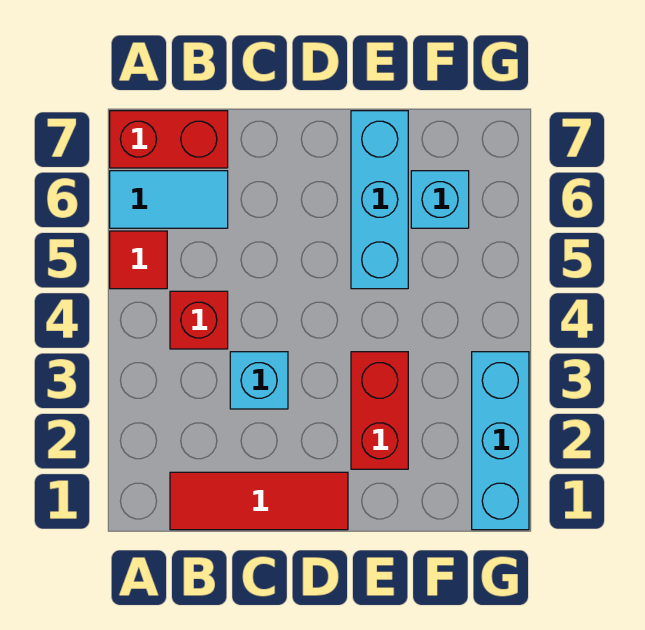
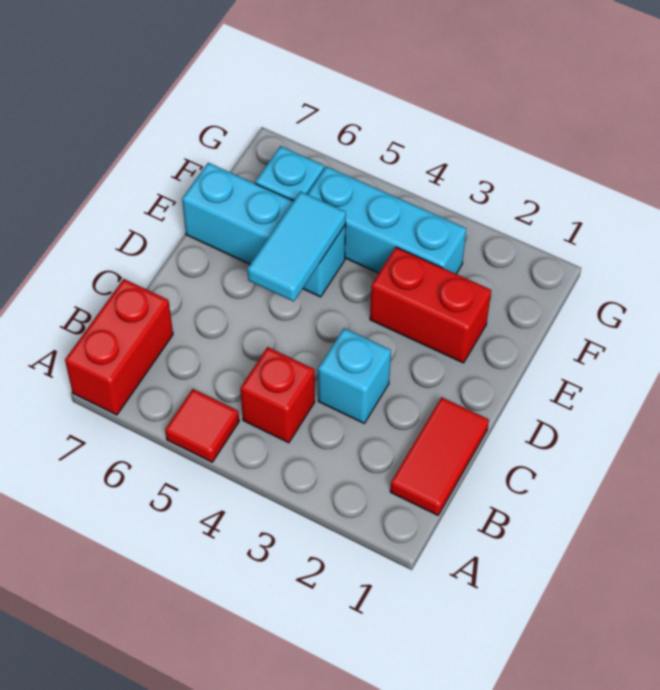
cyan tile A6:B6 level 1 -> cyan tile D5:E5 level 2
red tile B1:D1 level 1 -> red tile B1:C1 level 1
cyan brick G1:G3 level 1 -> cyan brick F3:F5 level 1

